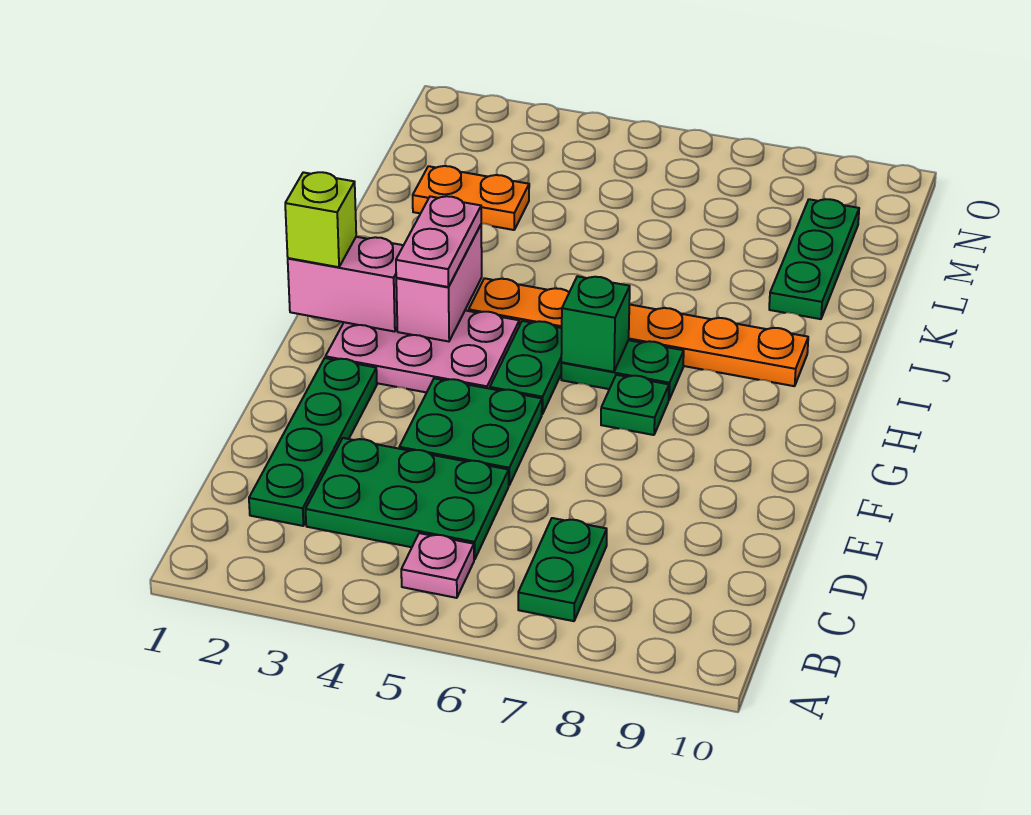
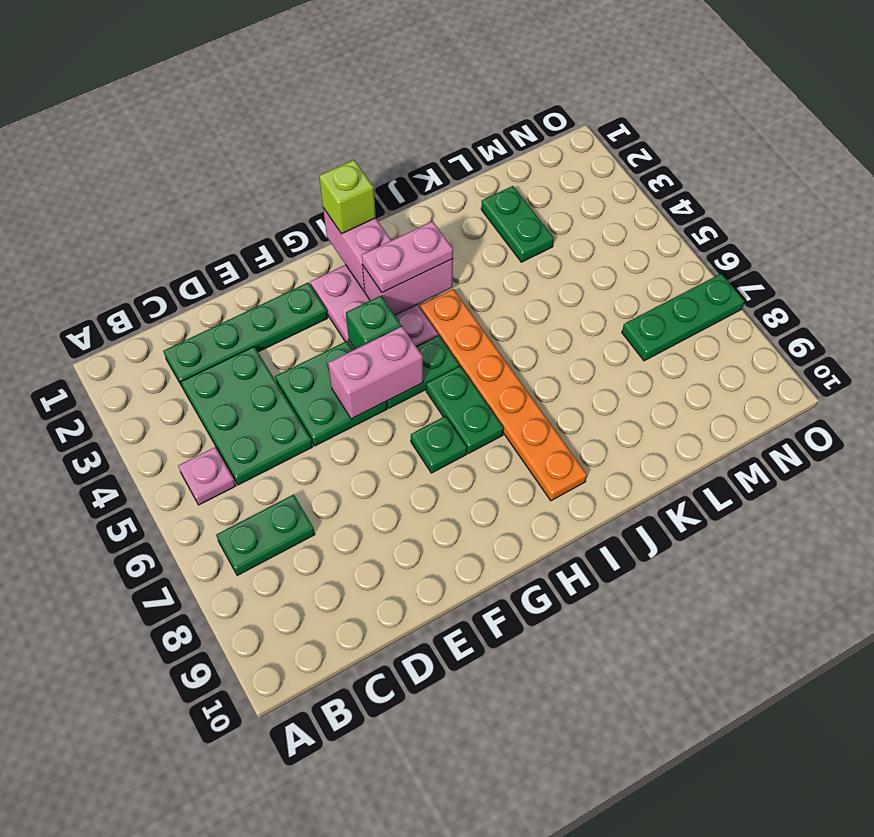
none -> pink brick F5:G5 level 2
green brick H6 level 2 -> green brick G4 level 2
green plate K9:M9 level 1 -> green plate M7:O7 level 1
orange plate L2:L3 level 1 -> green plate L2:L3 level 1

